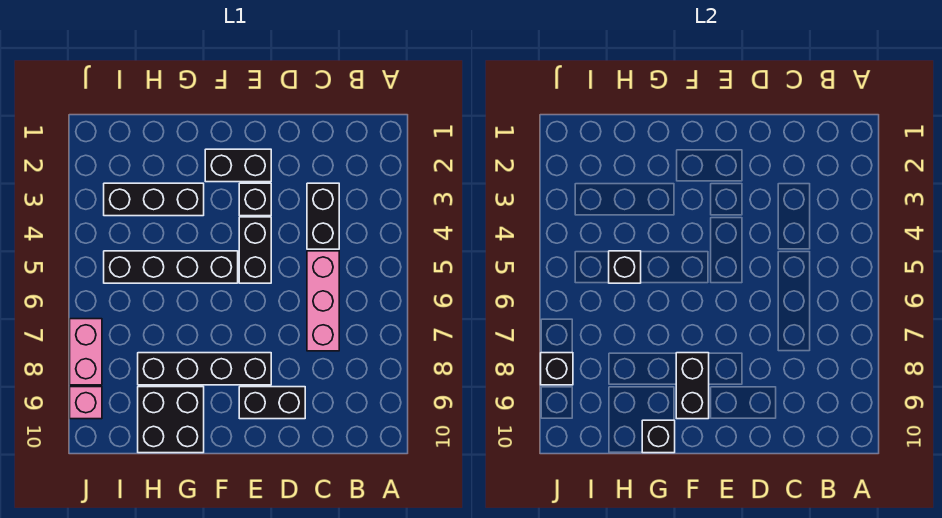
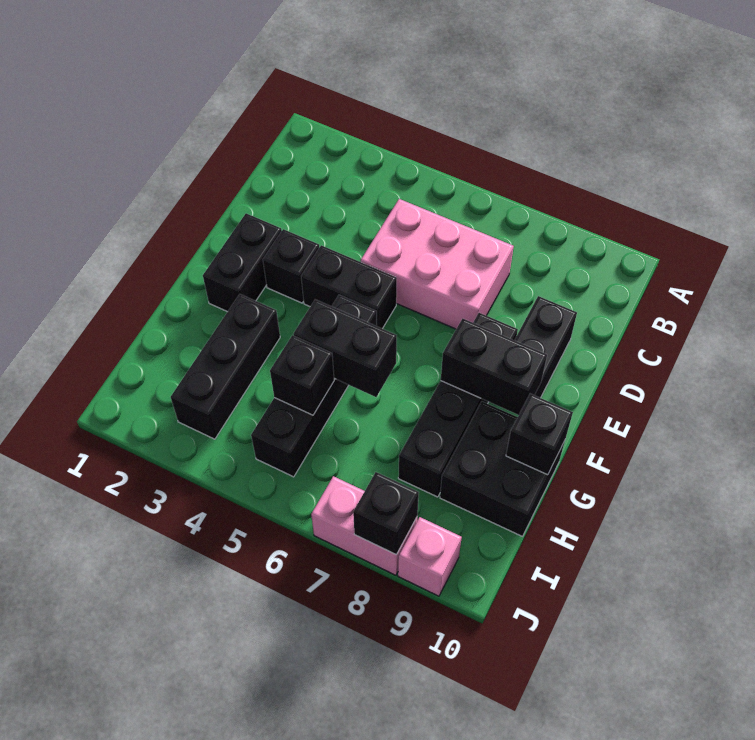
black brick C3:C4 level 1 -> black brick G5:G6 level 2
pink brick C5:C7 level 1 -> pink brick C5:D7 level 1

